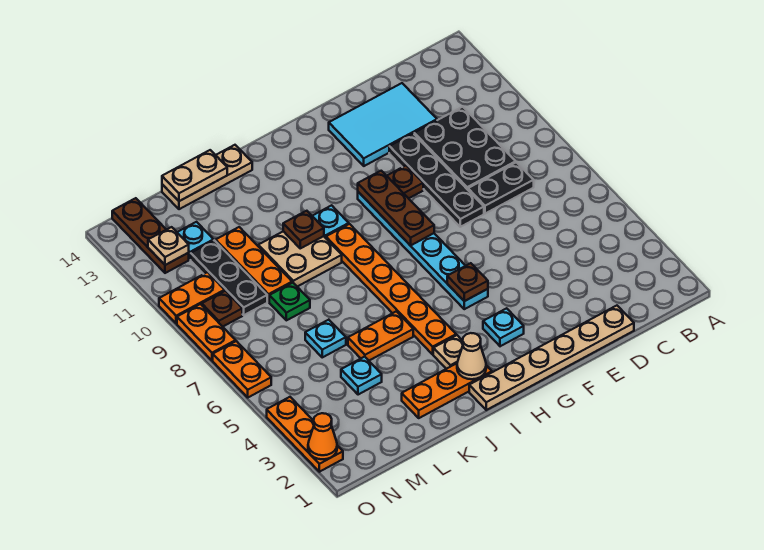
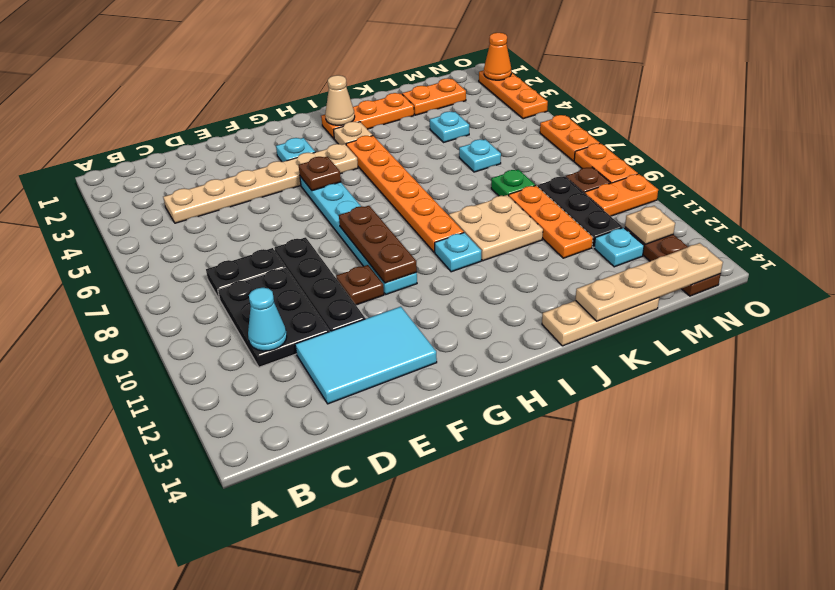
none -> cyan cone C11 level 2
tan plate D1:I1 level 1 -> tan plate C4:H4 level 1
orange plate J5:K5 level 1 -> orange plate L2:M2 level 1
brown plate J10 level 2 -> none
tan plate K14:L14 level 2 -> tan plate K14:N14 level 2

